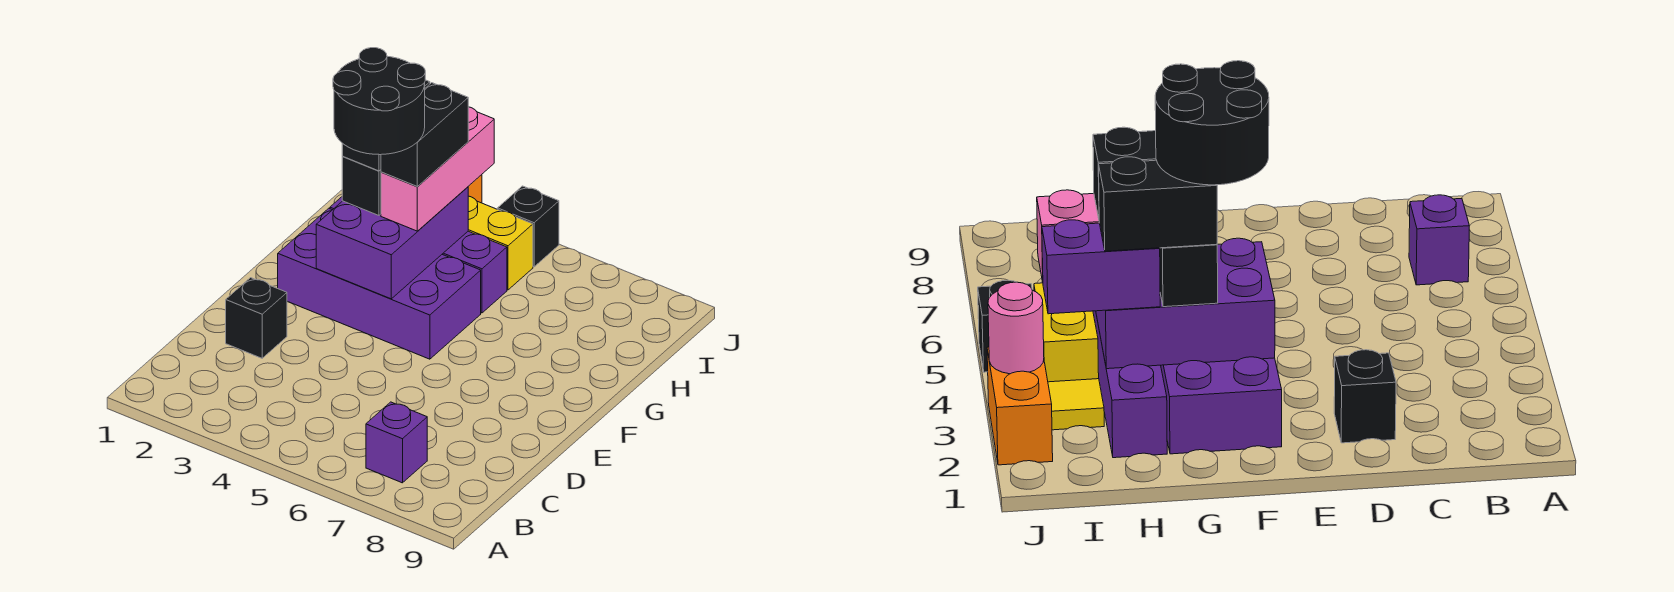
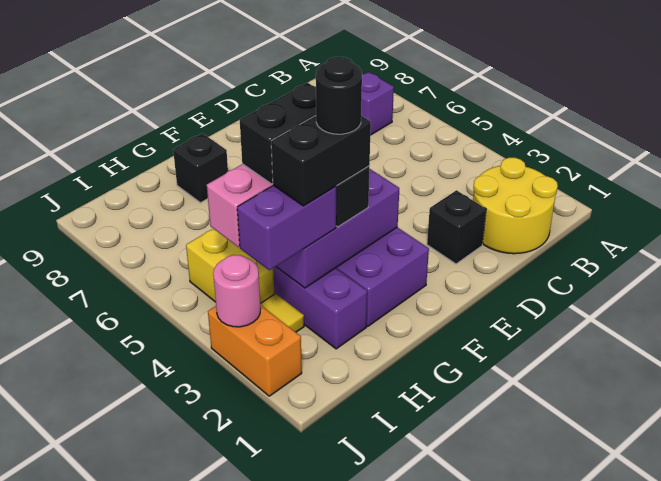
none -> yellow round brick B1:C2 level 1
black round brick F3:G4 level 5 -> black round brick G3 level 5
black brick J5 level 1 -> black brick G8 level 1

